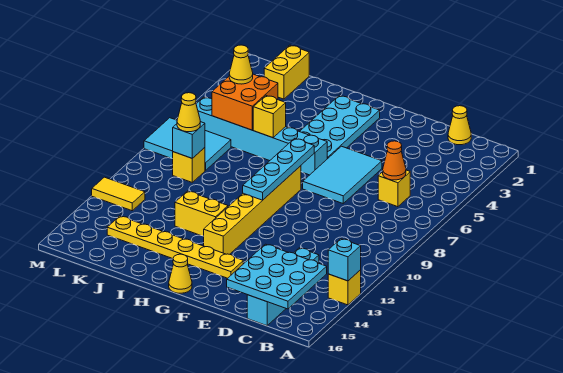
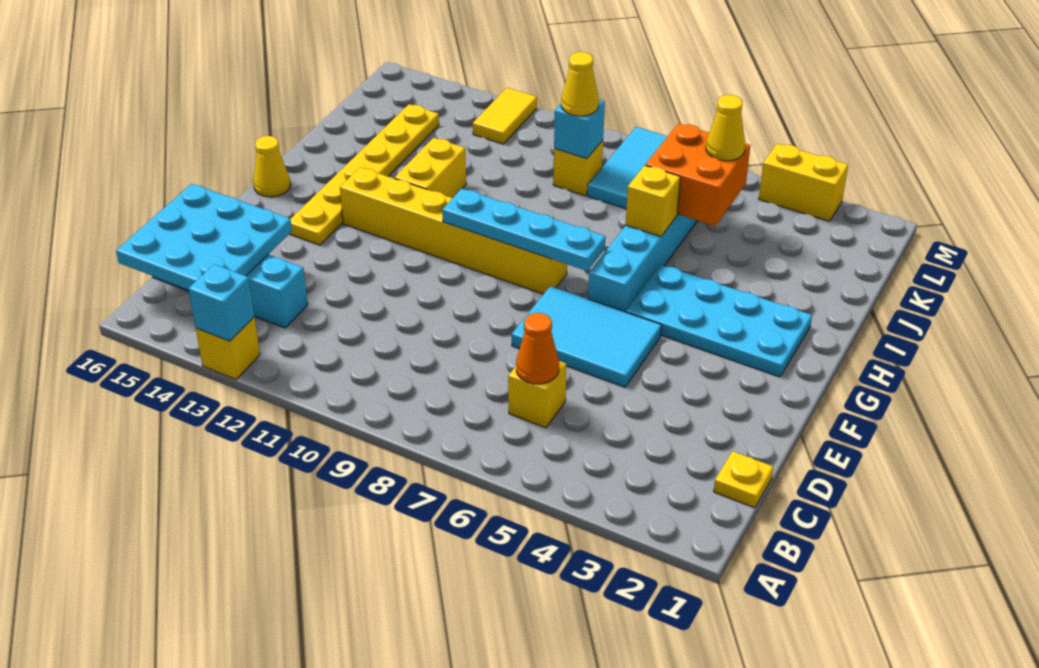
yellow cone C1 level 1 -> yellow plate C1 level 1
yellow brick K1:K2 level 1 -> yellow brick M3:M4 level 1

